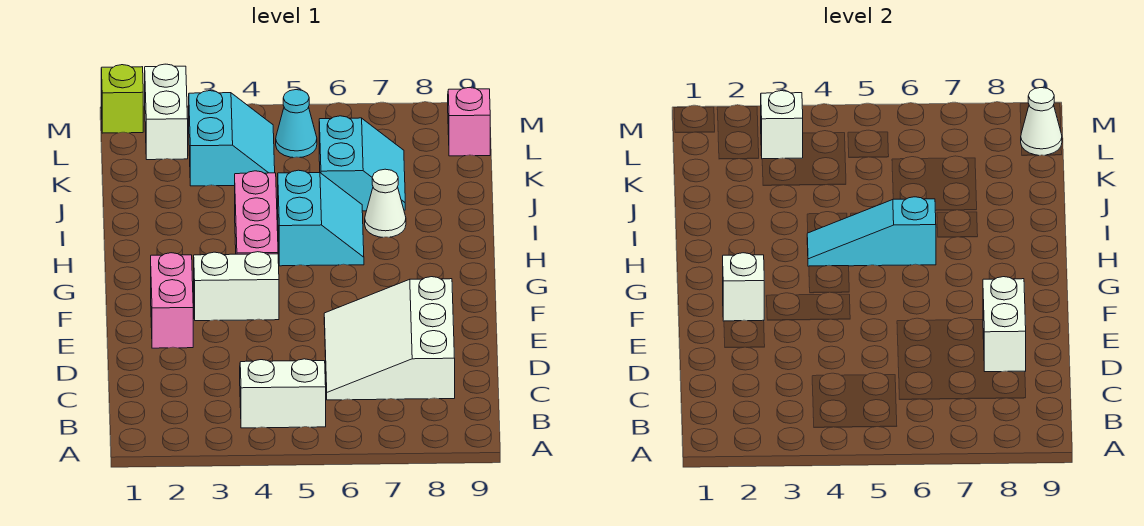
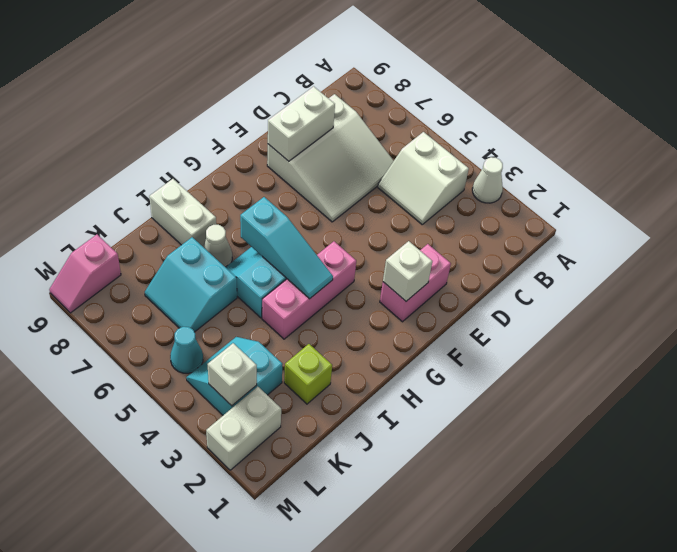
white brick F3:F4 level 1 -> white brick I8:I9 level 1
cyan slope J6:K7 level 1 top 6 -> cyan slope J6:K7 level 1 top J
white cone L9 level 2 -> white cone A3 level 1
lime brick M1 level 1 -> lime brick J2 level 1

